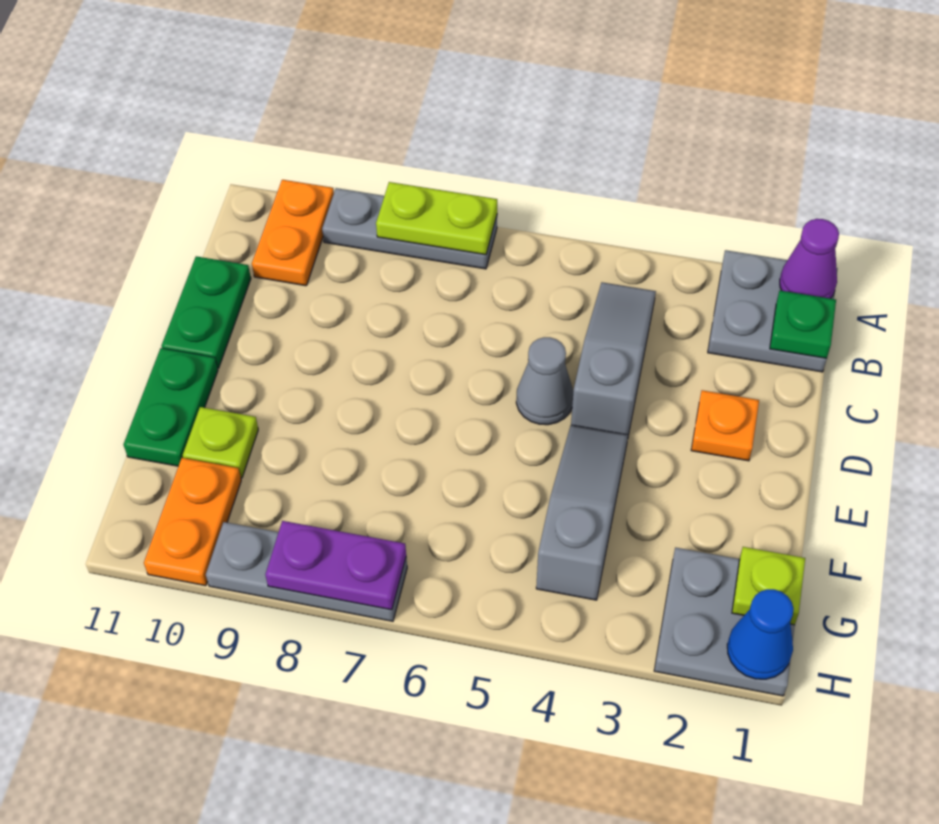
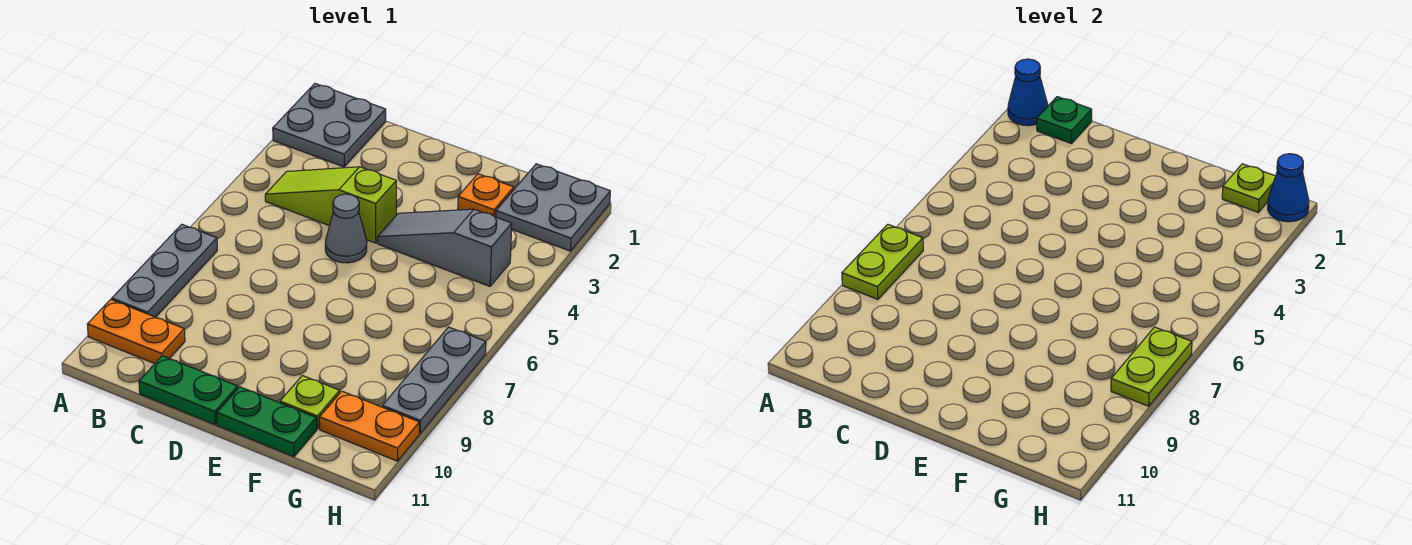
purple cone A1 level 2 -> blue cone A1 level 2
grey slope B4:D4 level 1 top D -> lime slope B4:D4 level 1 top D
orange plate D2 level 1 -> orange plate F2 level 1
purple plate H7:H8 level 2 -> lime plate H7:H8 level 2

